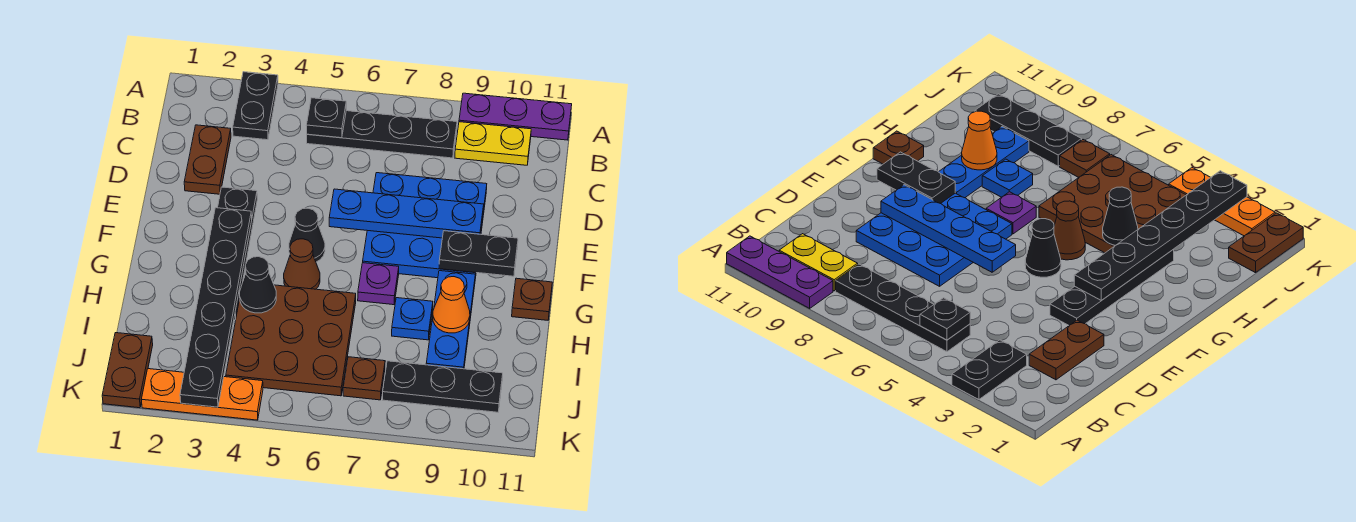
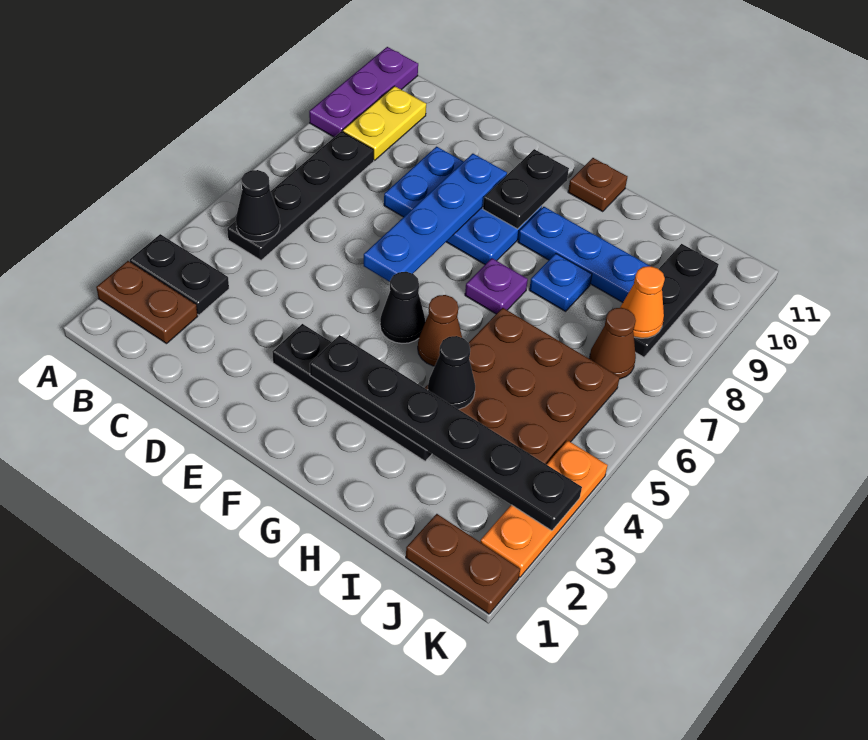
black plate B5 level 2 -> black cone B5 level 2
brown plate C2:D2 level 1 -> brown plate A2:B2 level 1
blue plate D7:F9 level 1 -> blue plate D8:F9 level 1
orange cone H9 level 2 -> orange cone J8 level 2
brown plate J7 level 1 -> brown cone J7 level 1

